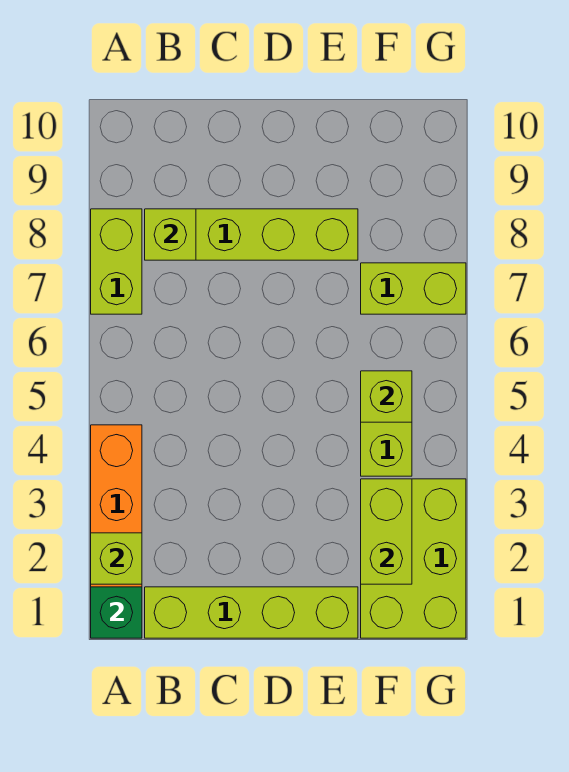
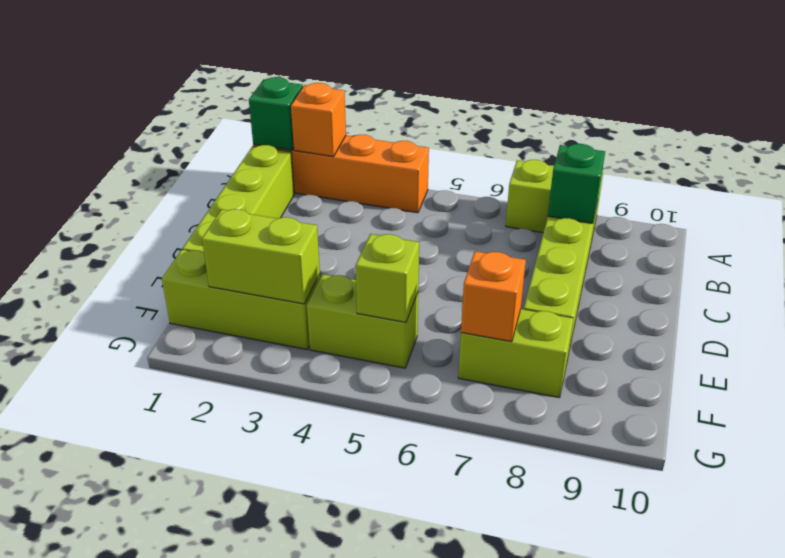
lime brick A2 level 2 -> orange brick A2 level 2
lime brick B8 level 2 -> green brick B8 level 2
lime brick F1:G3 level 1 -> lime brick F1:F3 level 1
lime brick F7:G7 level 1 -> lime brick F7:F8 level 1
none -> orange brick F7 level 2

